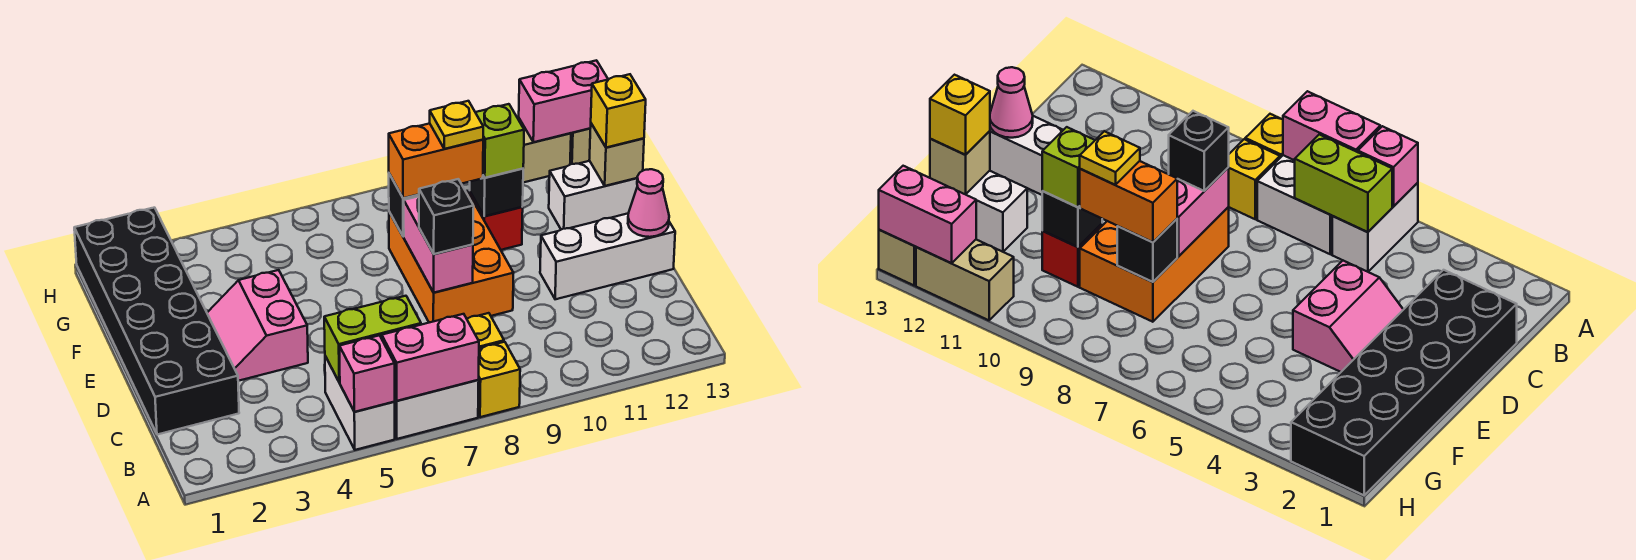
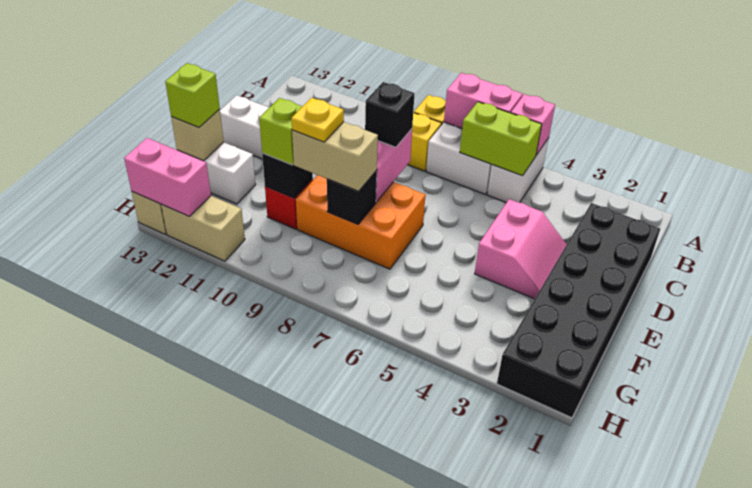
orange brick D8:F9 level 1 -> orange brick E7:F9 level 1
pink cone D13 level 2 -> none
orange brick F8:F9 level 3 -> tan brick F8:F9 level 3
yellow brick F13 level 3 -> lime brick F13 level 3

